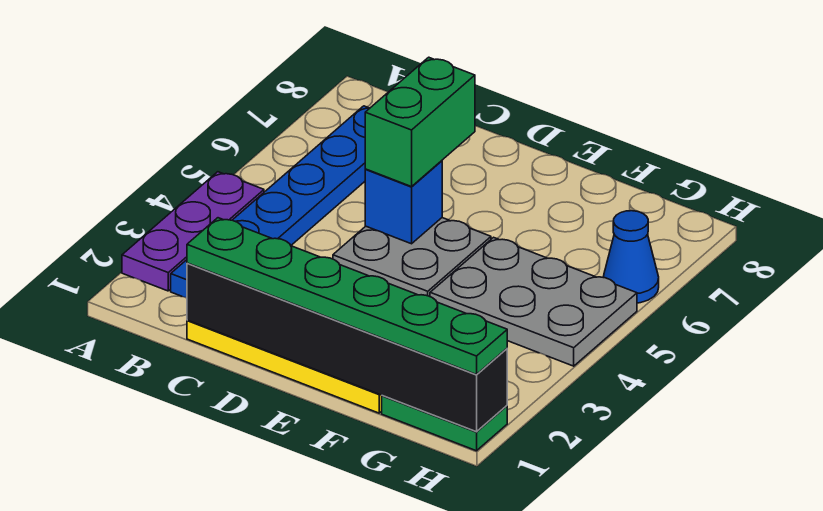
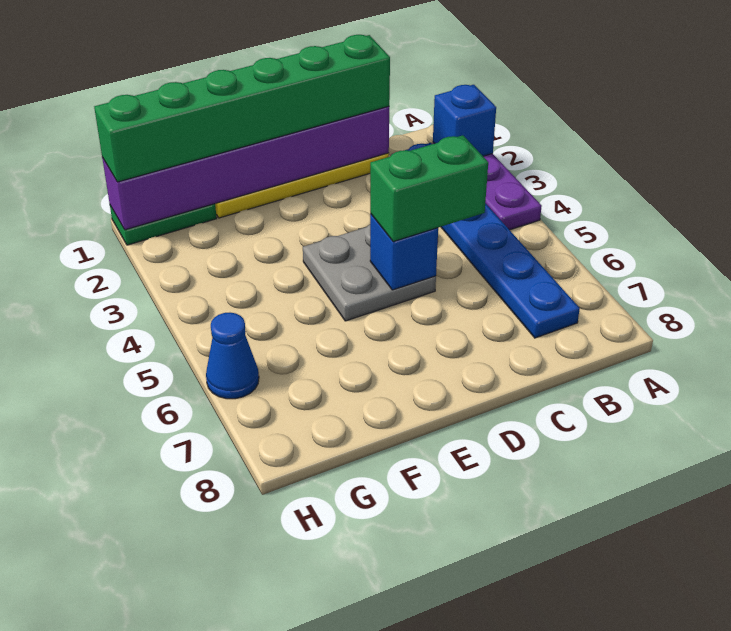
none -> blue brick A2 level 2
black brick C1:H1 level 2 -> purple brick C1:H1 level 2
green plate C1:H1 level 3 -> green brick C1:H1 level 3
green brick D5:D6 level 3 -> green brick C5:D5 level 3
grey plate F4:H5 level 1 -> none

